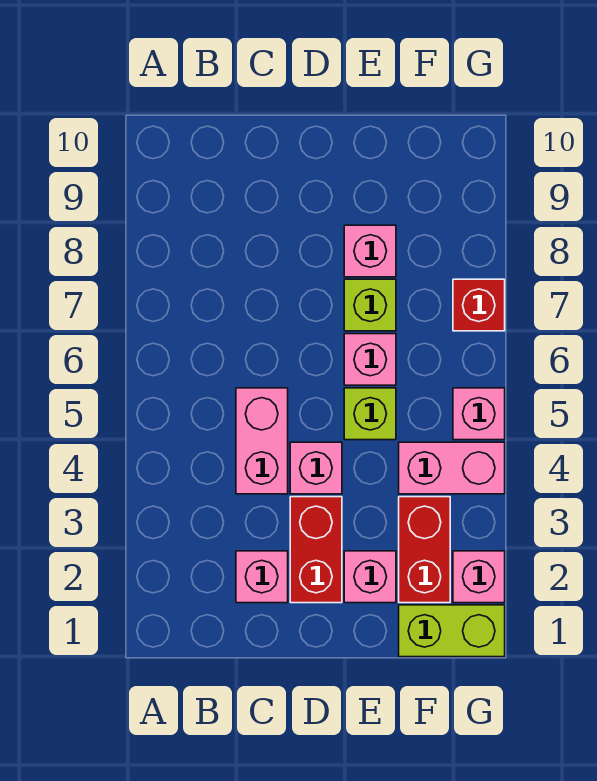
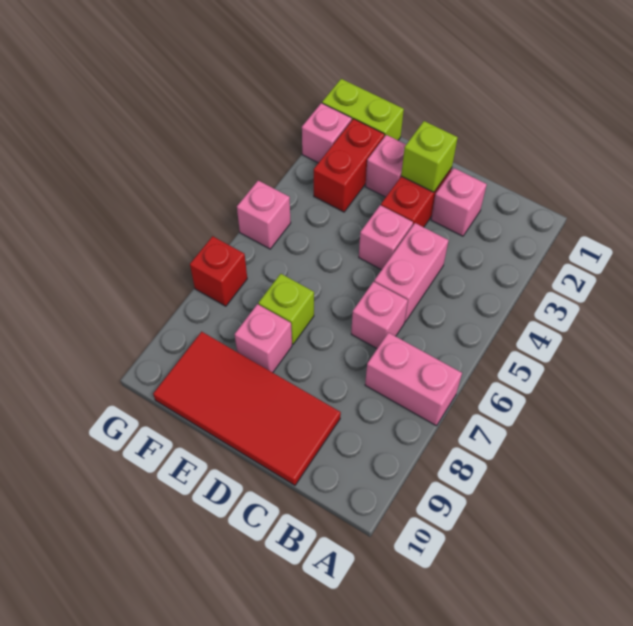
none -> red tile C9:F10 level 1
lime brick E5 level 1 -> lime brick D2 level 2
pink brick E6 level 1 -> pink brick C6 level 1
pink brick F4:G4 level 1 -> pink brick A7:B7 level 1

